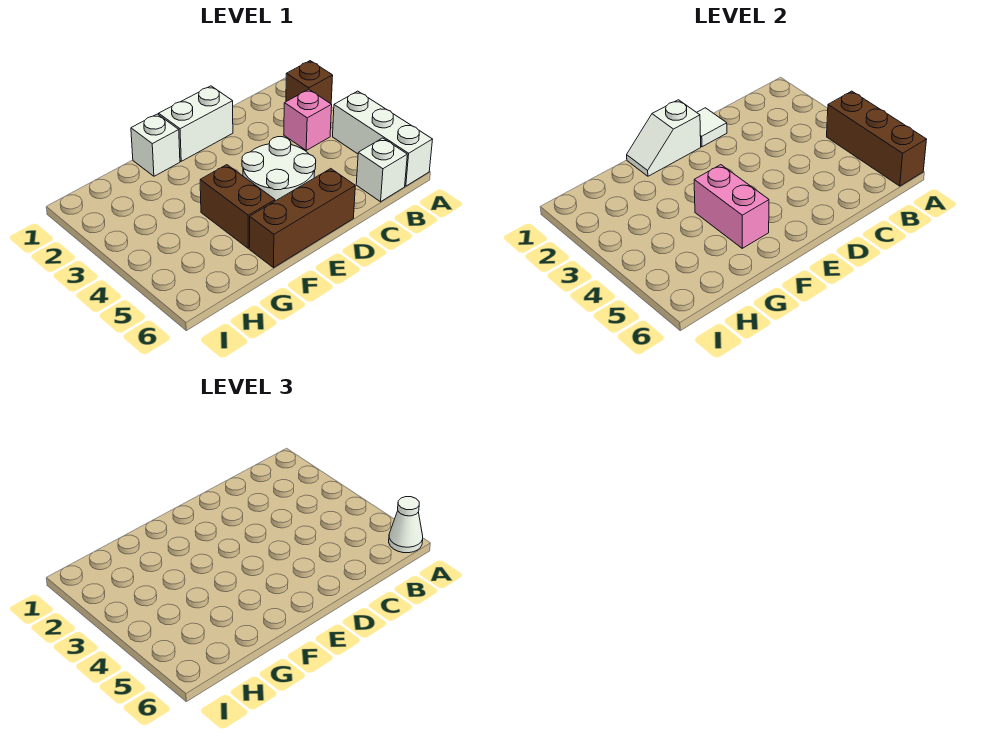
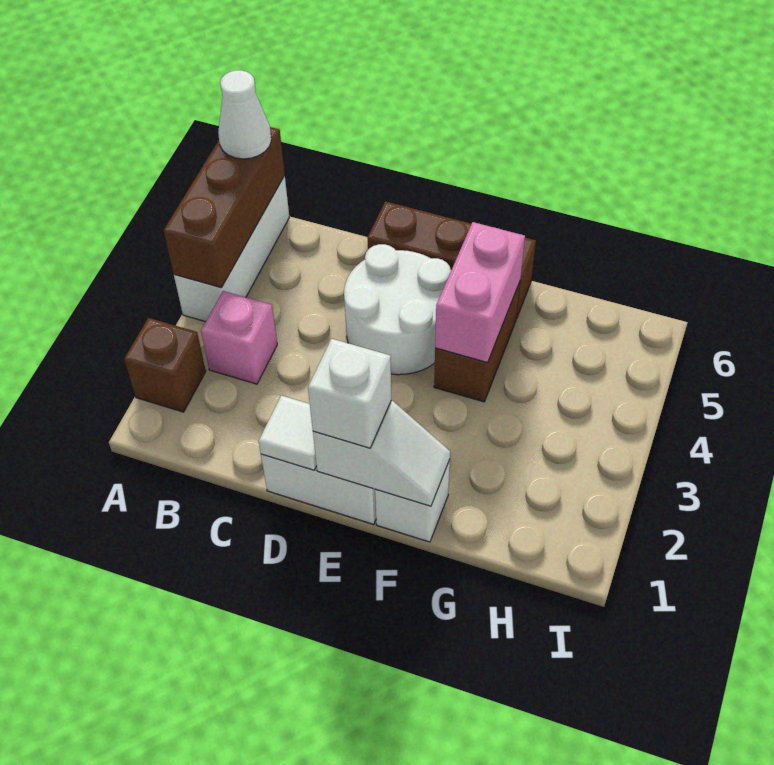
white brick B6 level 1 -> white brick E1 level 3

